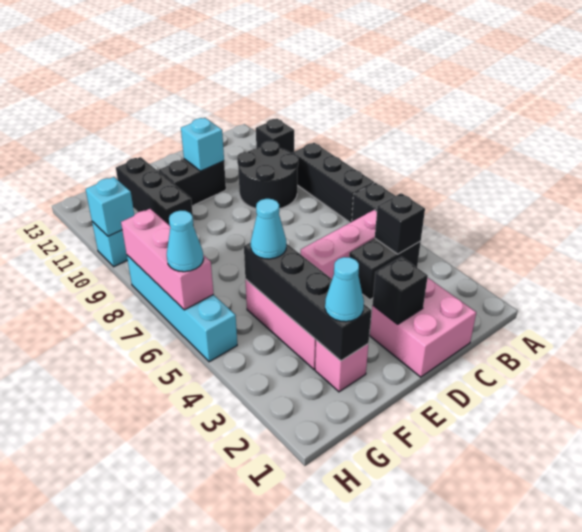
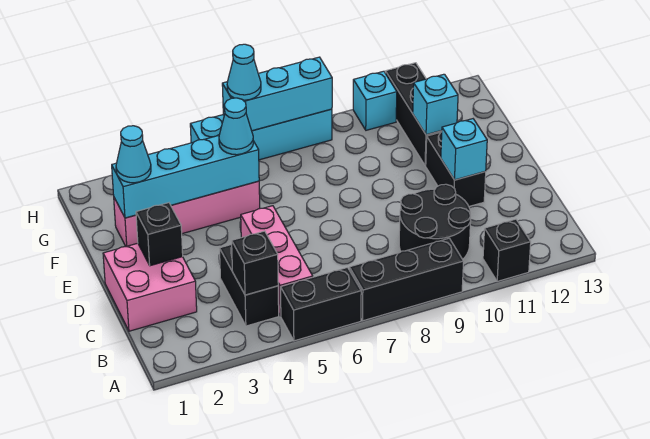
black brick F2:F5 level 2 -> cyan brick F2:F5 level 2
black brick F10:F12 level 1 -> black brick F11:H11 level 1
pink brick H6:H8 level 2 -> cyan brick H6:H8 level 2
cyan brick H10 level 2 -> cyan brick F11 level 2

